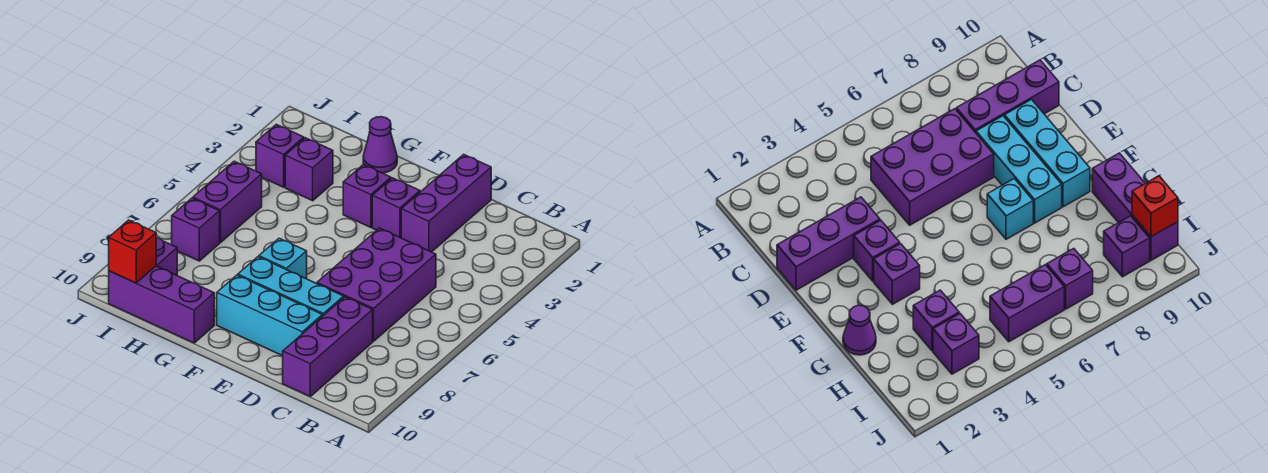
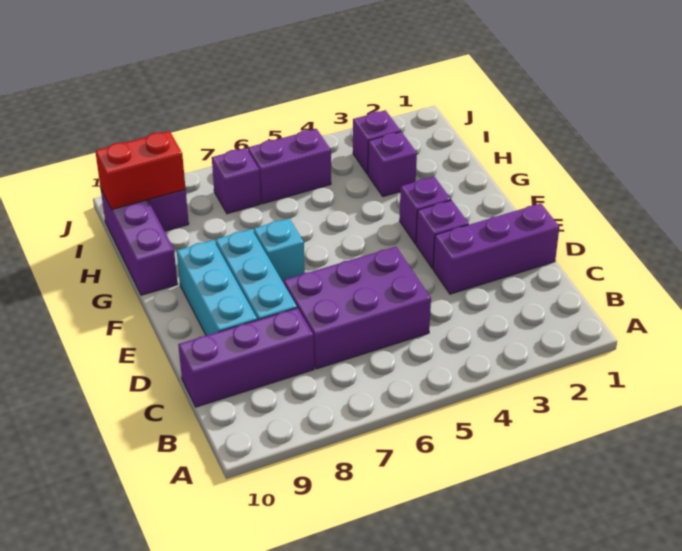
purple cone G1 level 1 -> none
red brick I10 level 2 -> red brick I9:I10 level 2

